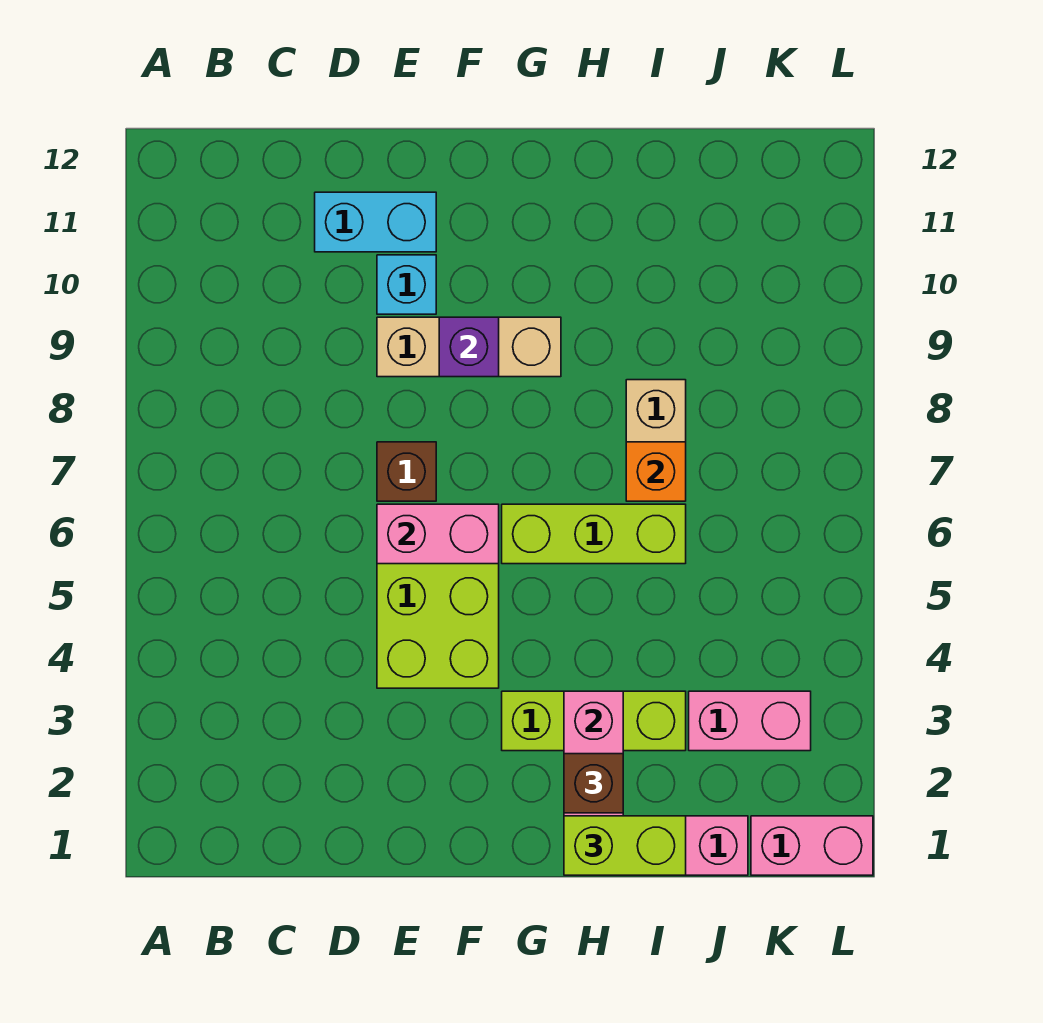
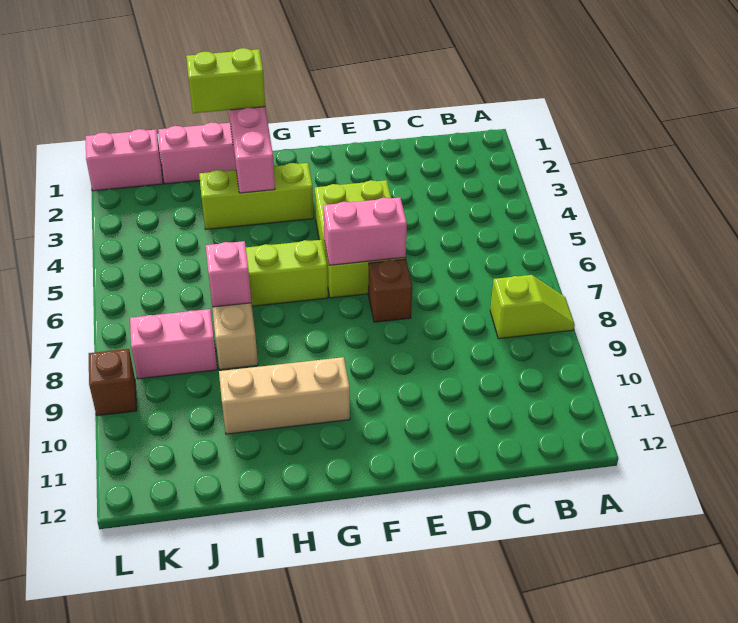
none -> lime slope A8:B8 level 1 top B
cyan brick D11:E11 level 1 -> none
tan brick E9:G9 level 1 -> tan brick G10:I10 level 1
cyan brick E10 level 1 -> none
purple brick F9 level 2 -> none
brown brick H2 level 3 -> brown brick L9 level 1
orange brick I7 level 2 -> pink brick I7 level 2
pink brick J3:K3 level 1 -> pink brick J8:K8 level 1

